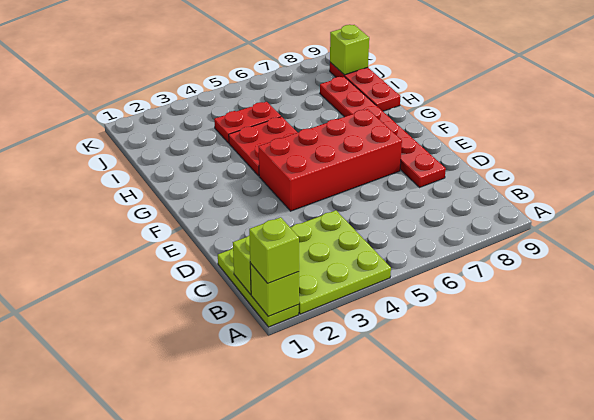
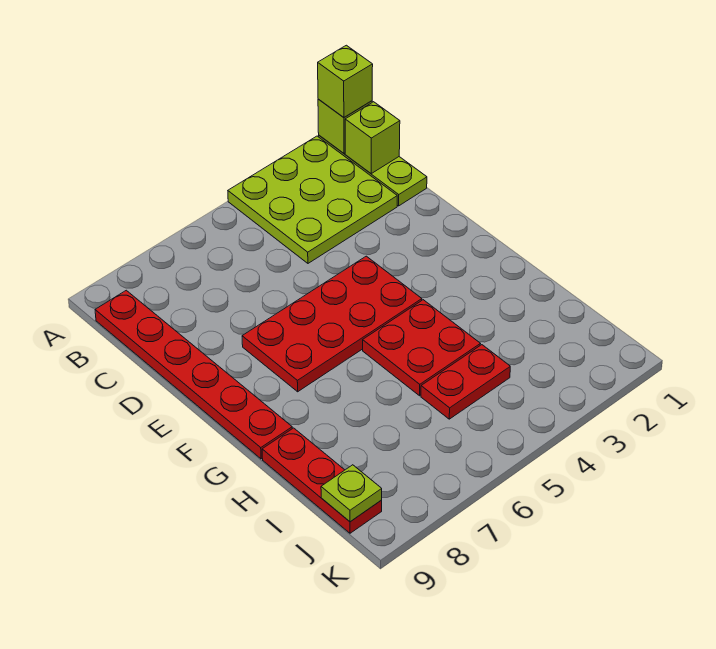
red plate D8:I8 level 1 -> red plate B9:G9 level 1
red brick E4:F7 level 1 -> red plate E4:F7 level 1
lime brick J9 level 2 -> lime plate J9 level 2

